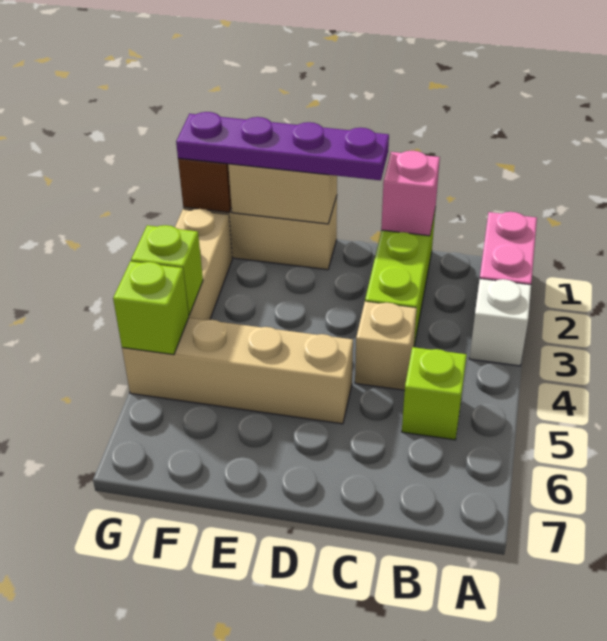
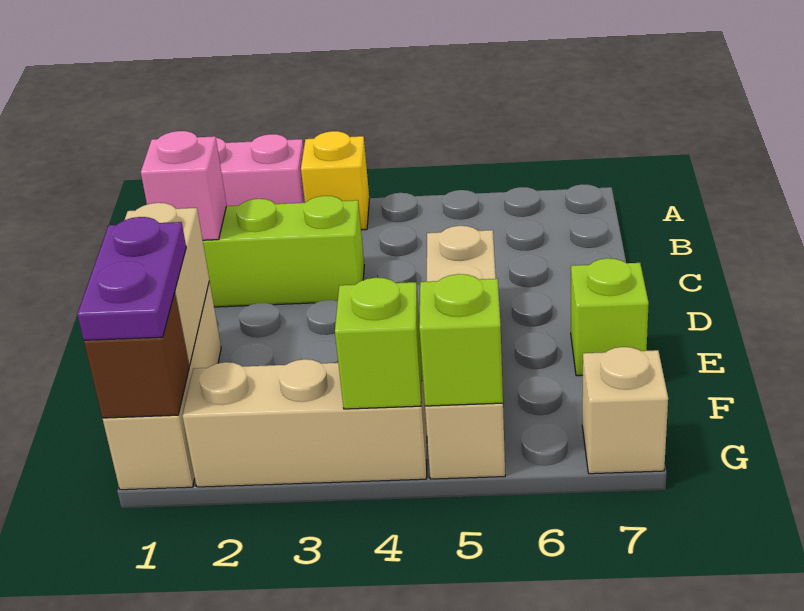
white brick A3 level 1 -> yellow brick A3 level 1
lime brick B5 level 1 -> lime brick E7 level 1
tan brick C4 level 1 -> tan brick G7 level 1
purple plate D1:G1 level 3 -> purple plate F1:G1 level 3

